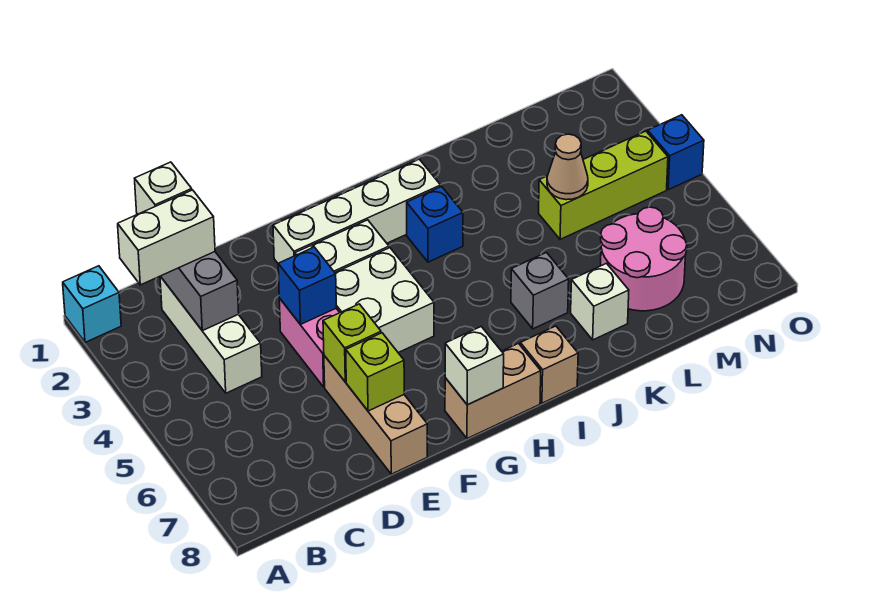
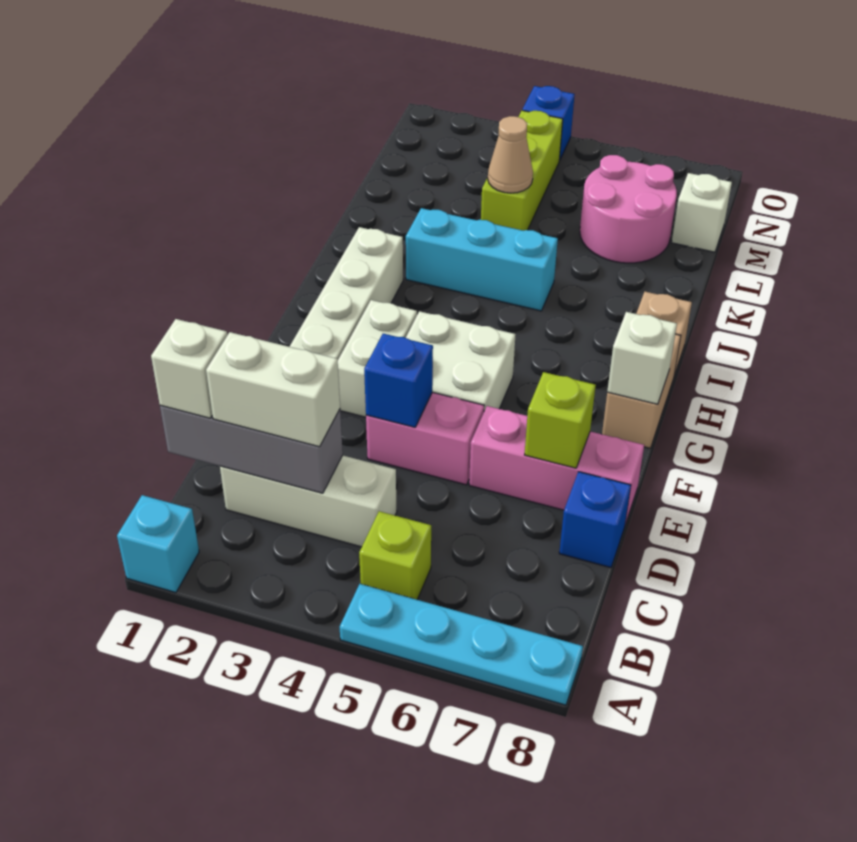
none -> cyan plate A5:A8 level 1
white brick B2:C2 level 3 -> white brick C2:C3 level 3
tan brick E6:E8 level 1 -> pink brick E6:E8 level 1
lime brick E6 level 2 -> lime brick B5 level 1
blue brick I3 level 1 -> blue brick D8 level 1
none -> cyan brick J3:J5 level 1
grey brick J6 level 1 -> none
white brick K7 level 1 -> white brick M8 level 1

